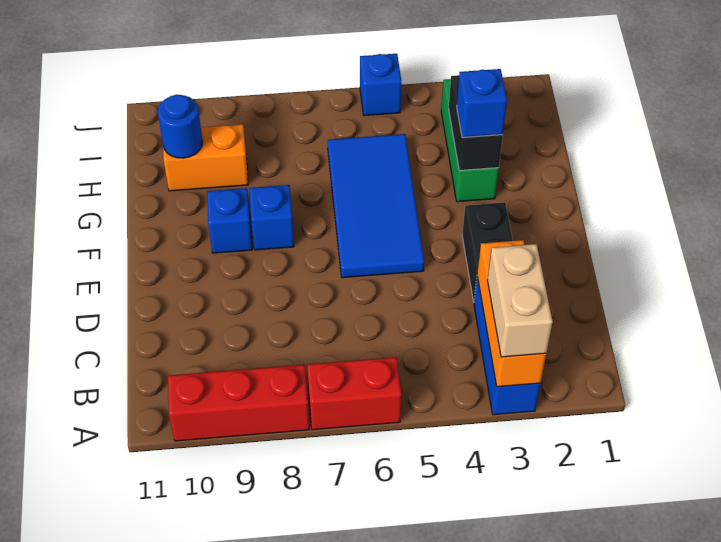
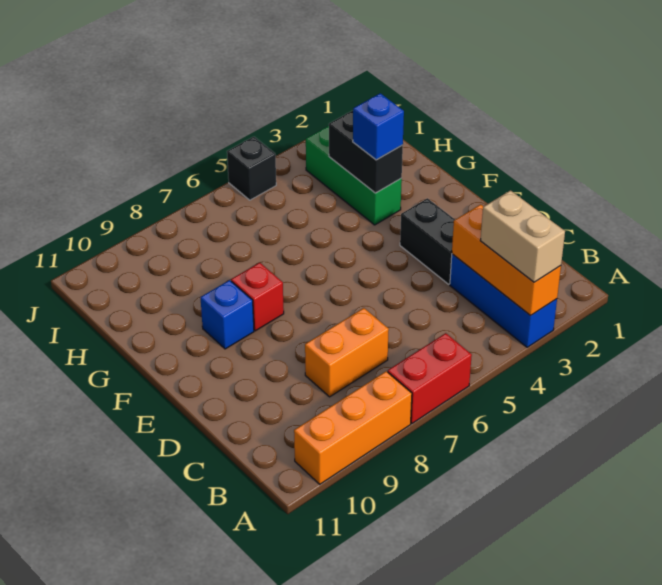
red brick A8:A10 level 1 -> orange brick A8:A10 level 1
blue tile E5:H6 level 1 -> none
blue brick F8 level 1 -> red brick F8 level 1
orange brick H9:H10 level 1 -> orange brick C7:C8 level 1
blue round brick H10 level 2 -> none
blue brick J5 level 1 -> black brick J5 level 1

